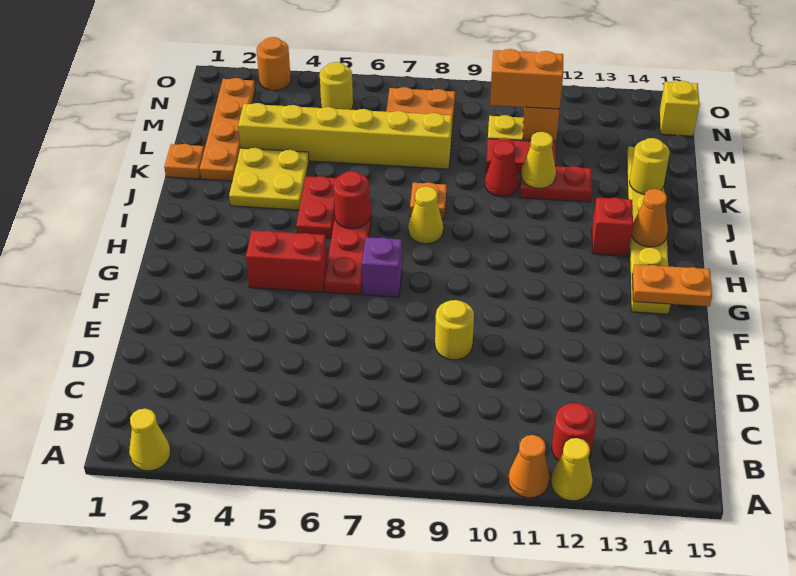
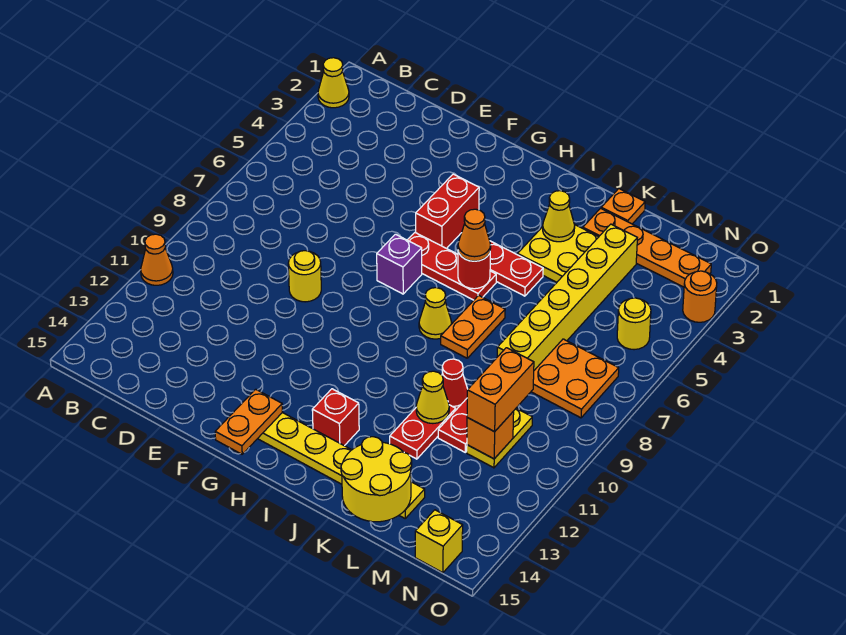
yellow cone A12 level 1 -> yellow cone J3 level 2
red round brick B12 level 1 -> none
orange cone I14 level 2 -> orange cone I6 level 3
orange plate J8 level 1 -> orange plate J7:J8 level 1
yellow round brick K14 level 2 -> yellow round brick K14:L15 level 2

